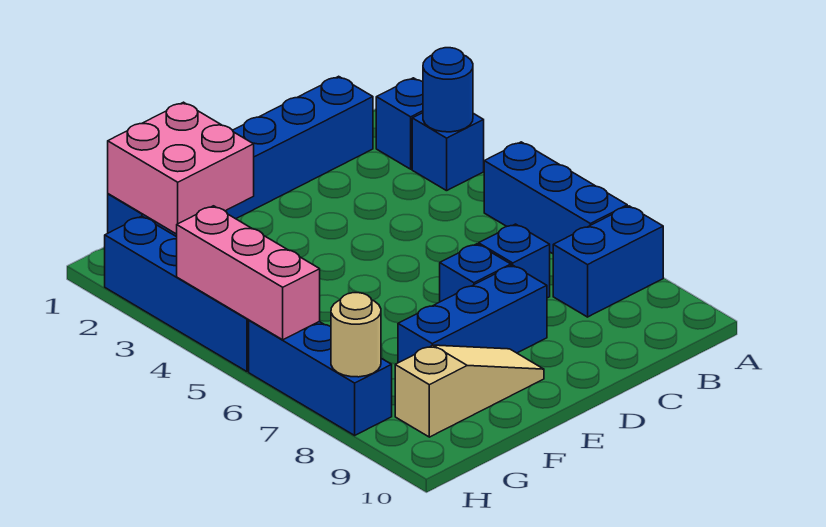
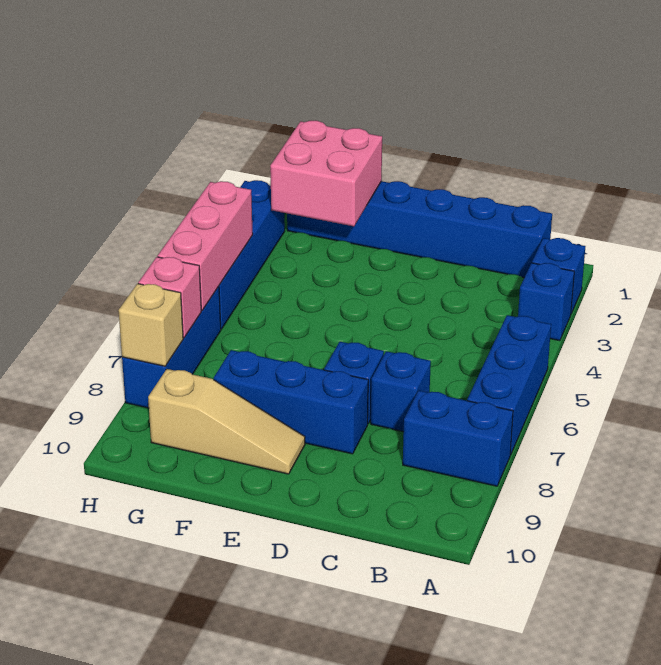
blue round brick A3 level 2 -> none
none -> pink brick H7 level 2
tan round brick H8 level 2 -> tan brick H8 level 2

